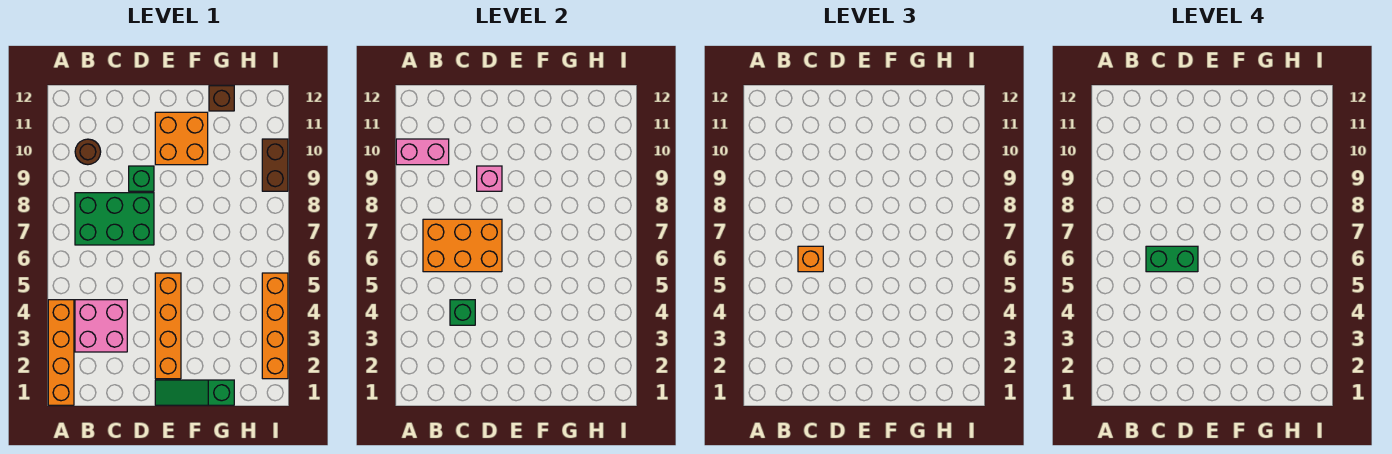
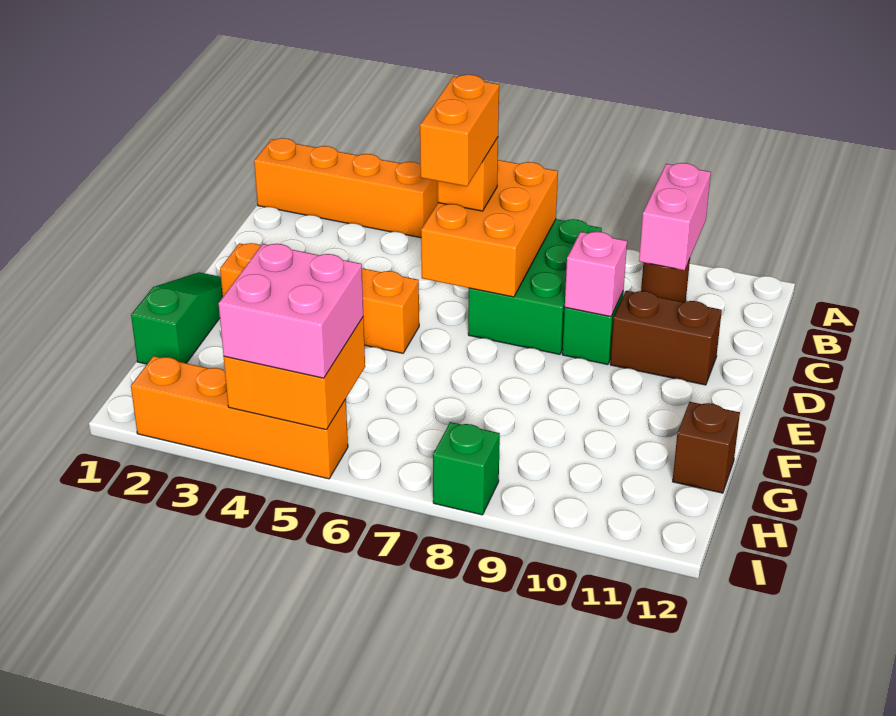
pink brick B3:C4 level 1 -> pink brick H4:I5 level 3
green brick C4 level 2 -> green brick I8 level 1
green brick C6:D6 level 4 -> orange brick C6:D6 level 4
orange brick E10:F11 level 1 -> orange brick H4:I5 level 2
brown brick I9:I10 level 1 -> brown brick D10:D11 level 1

